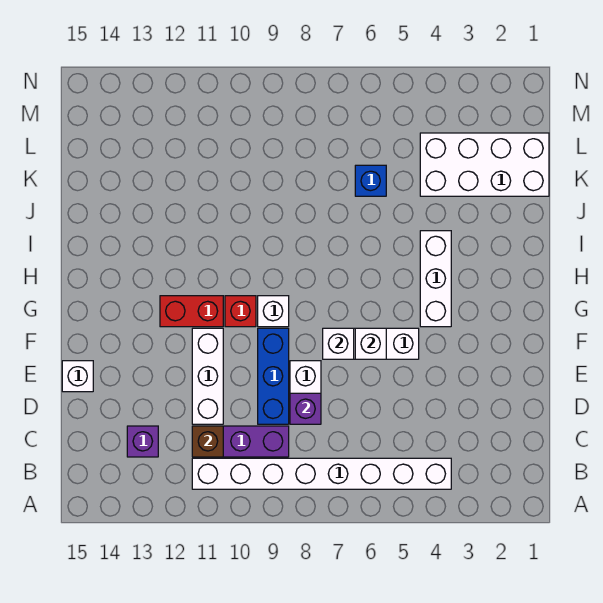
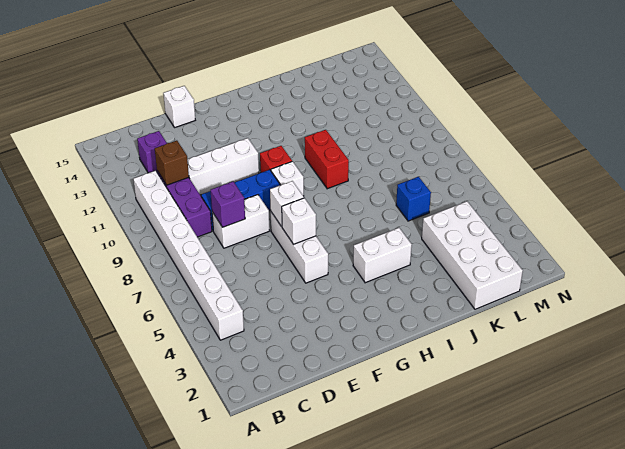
white brick G4:I4 level 1 -> white brick H4:I4 level 1
red brick G11:G12 level 1 -> red brick I9:I10 level 1

